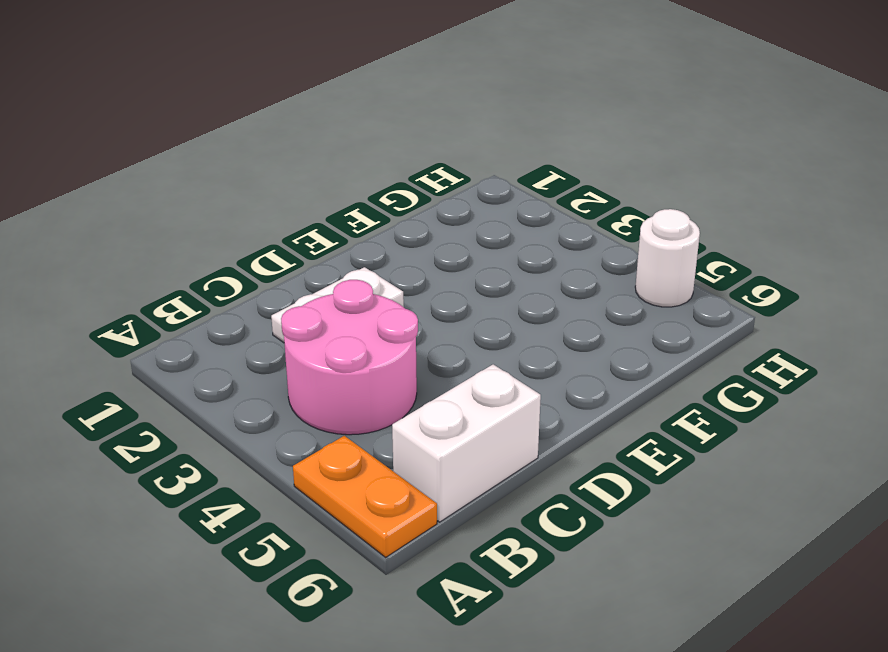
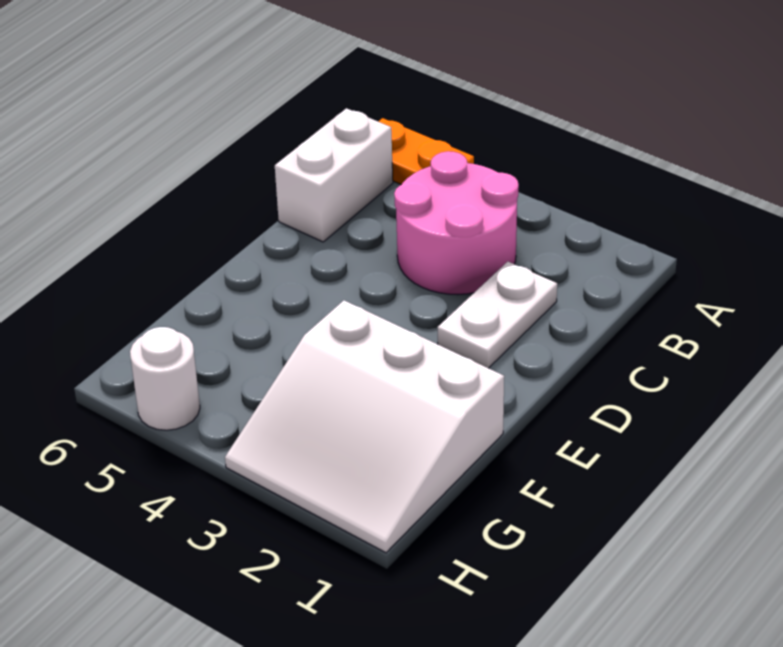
none -> white slope F1:H3 level 1 top F

